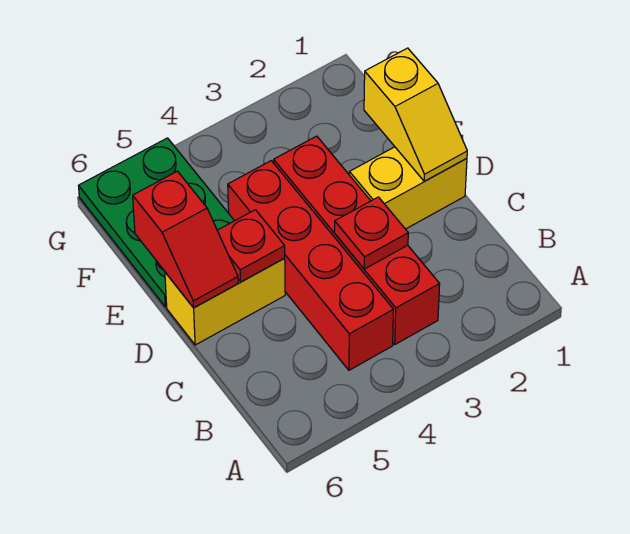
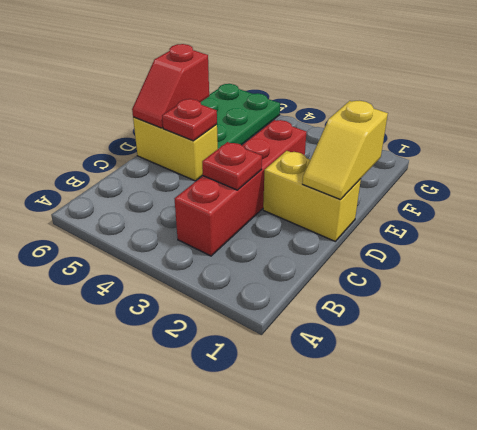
red brick B4:E4 level 1 -> none

